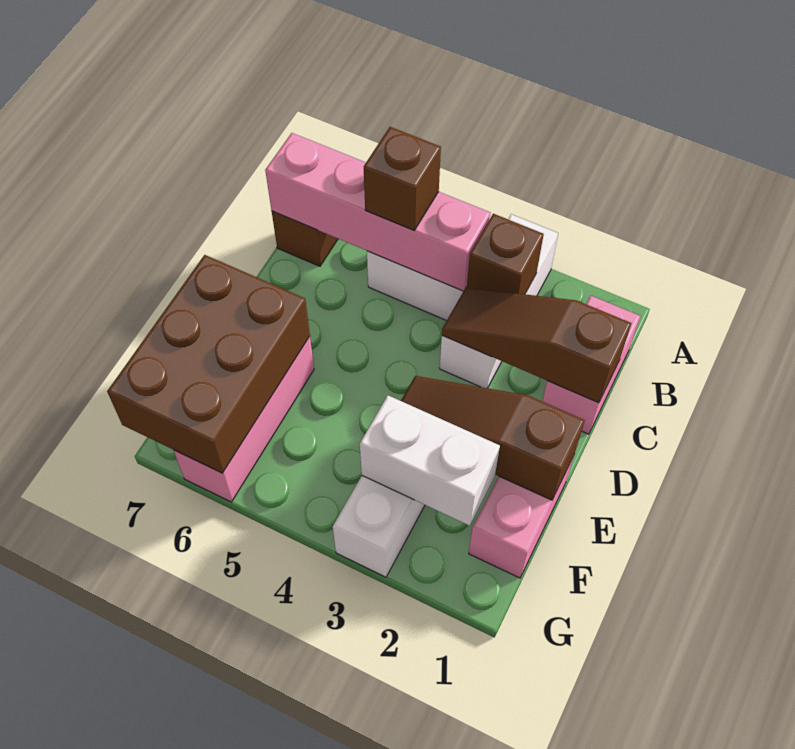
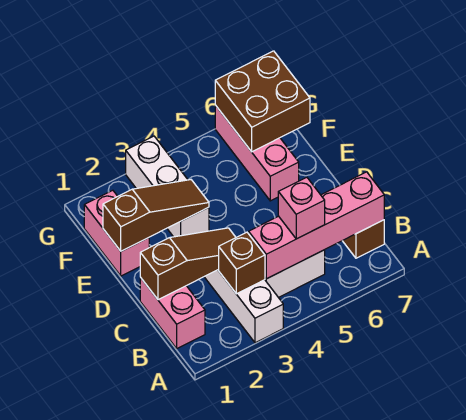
brown brick B5 level 3 -> pink brick B5 level 3
brown brick E6:G7 level 2 -> brown brick F6:G7 level 2
white brick F2:F3 level 2 -> none

